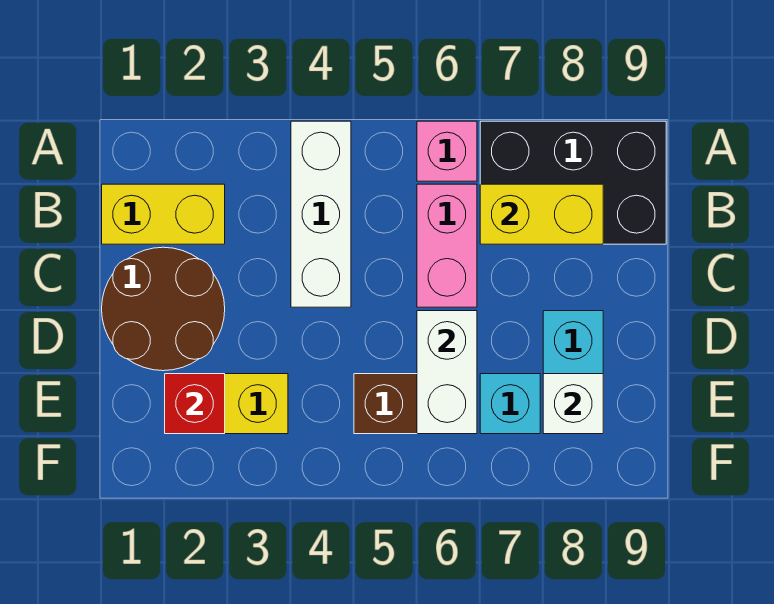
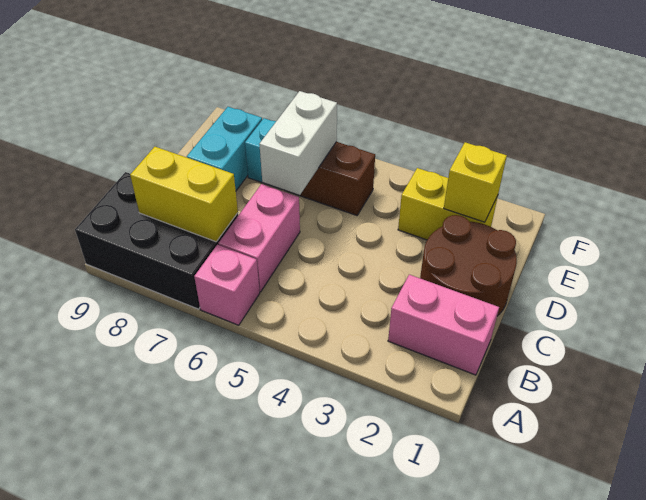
white brick A4:C4 level 1 -> none
yellow brick B1:B2 level 1 -> pink brick B1:B2 level 1
red brick E2 level 2 -> yellow brick E2 level 2
white brick E8 level 2 -> none

